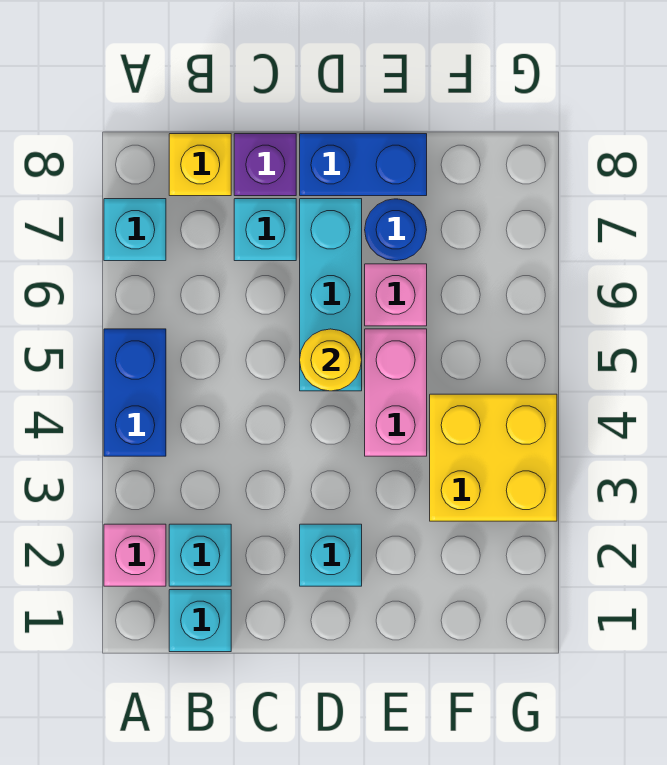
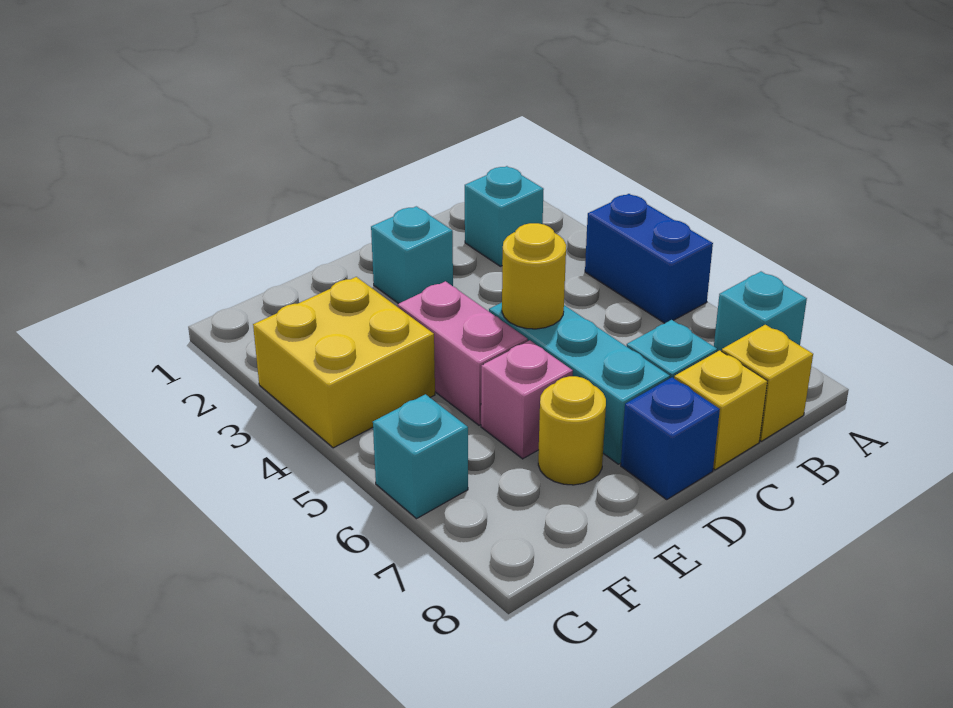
pink brick A2 level 1 -> none
cyan brick B1 level 1 -> cyan brick G6 level 1
purple brick C8 level 1 -> yellow brick C8 level 1
blue brick D8:E8 level 1 -> blue brick D8 level 1
blue round brick E7 level 1 -> yellow round brick E7 level 1

